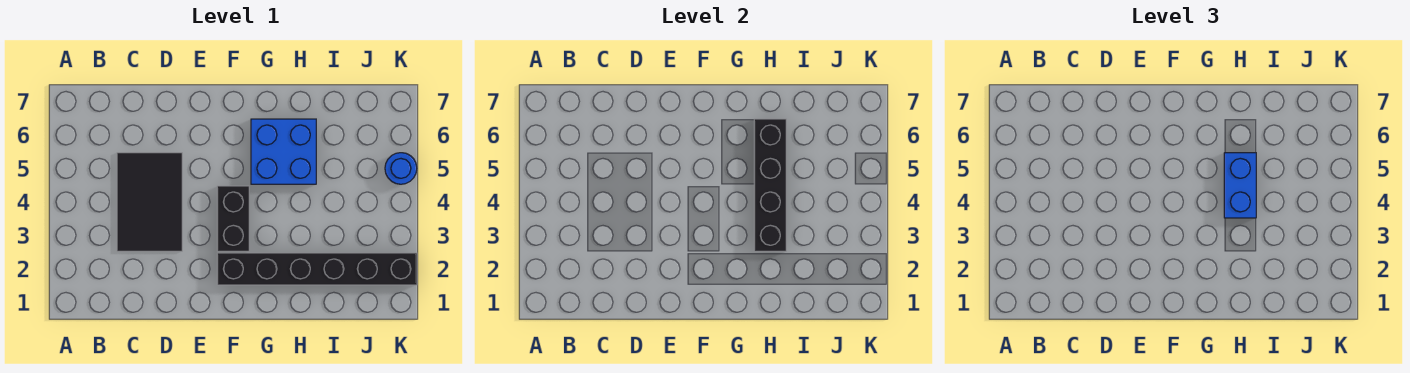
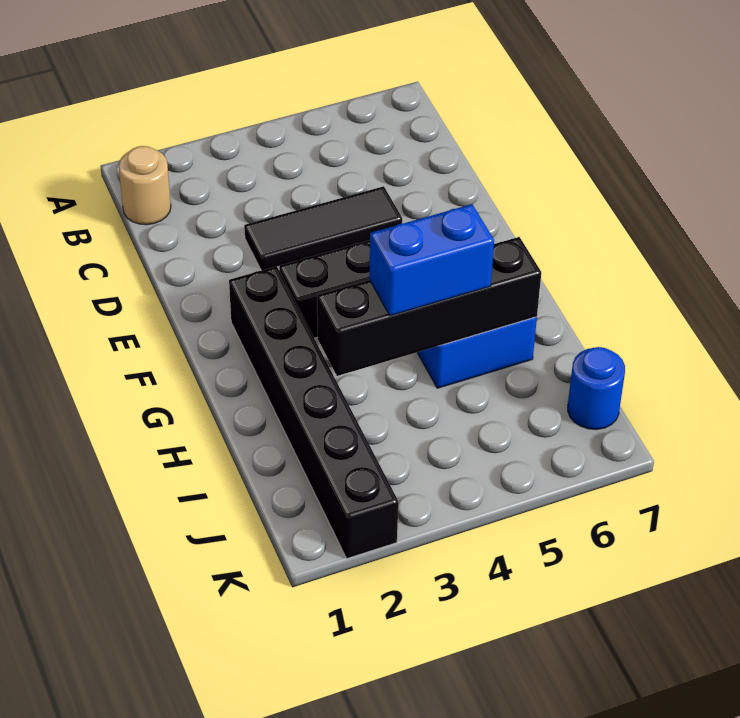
none -> tan round brick B1 level 1
black tile C3:D5 level 1 -> black tile D3:D5 level 1
blue round brick K5 level 1 -> blue round brick J7 level 1

